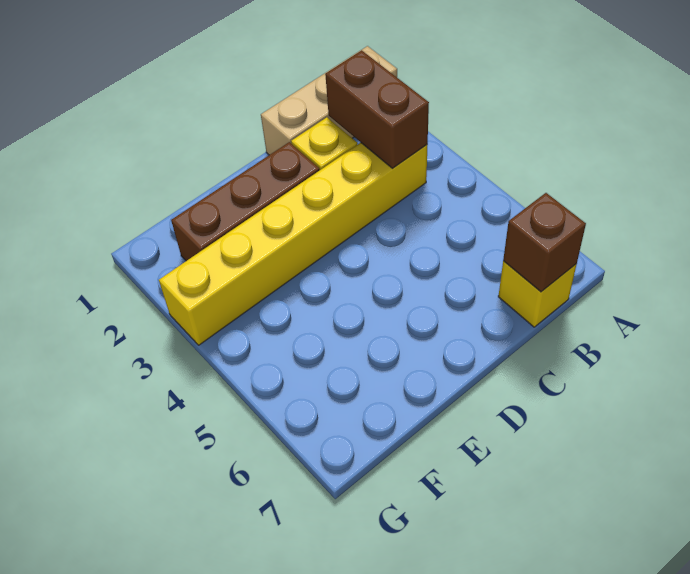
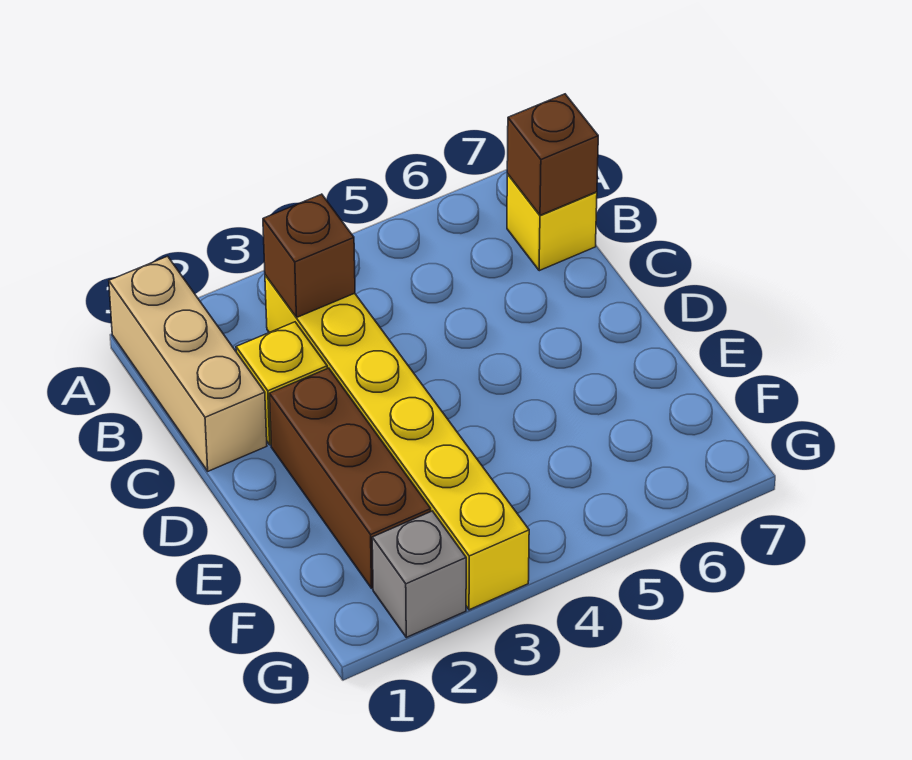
brown brick B2:B3 level 2 -> brown brick B3 level 2
none -> grey brick G2 level 1

